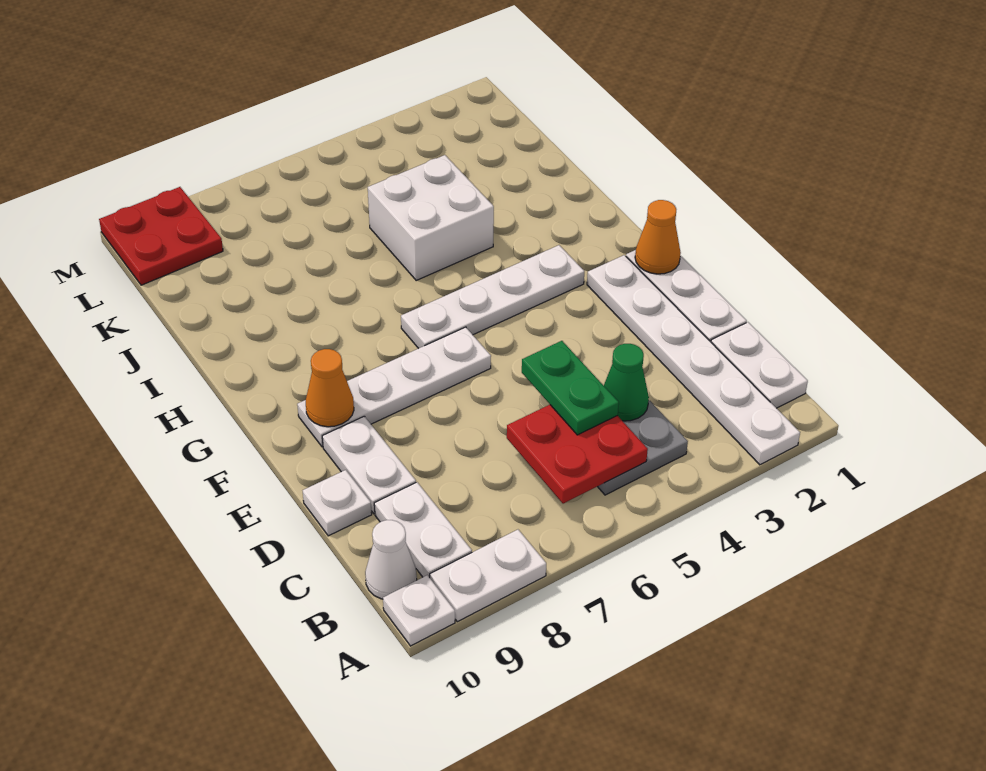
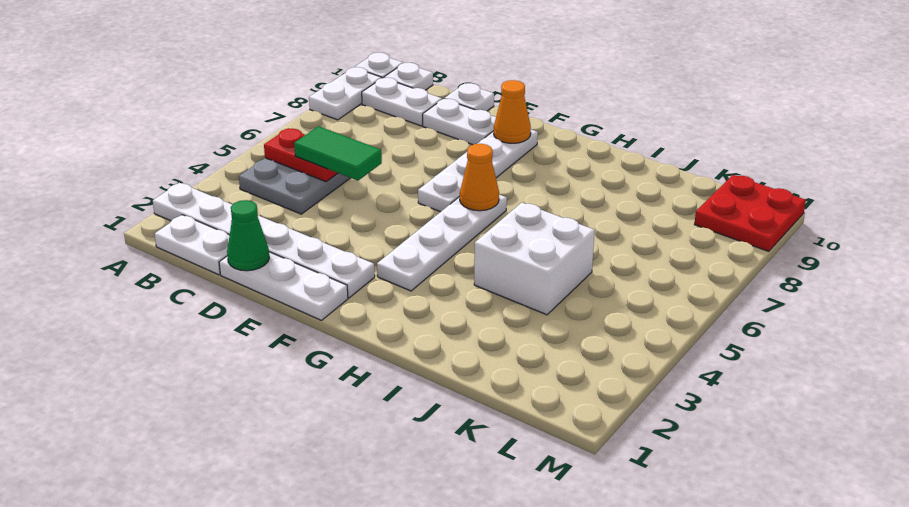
red plate B5:C6 level 2 -> red plate B5:C5 level 2
white cone B10 level 1 -> white plate B10 level 1
green cone C4 level 2 -> green cone D1 level 2
green plate C5:D5 level 3 -> green tile C5:D5 level 3
orange cone F1 level 2 -> orange cone G6 level 2

